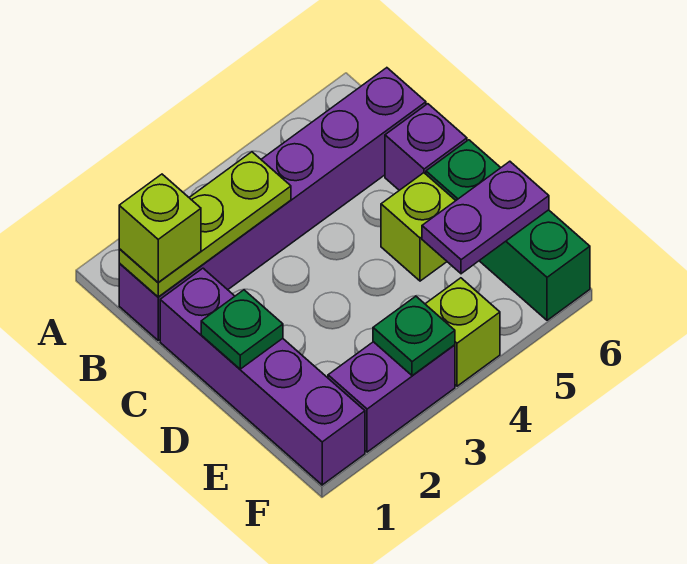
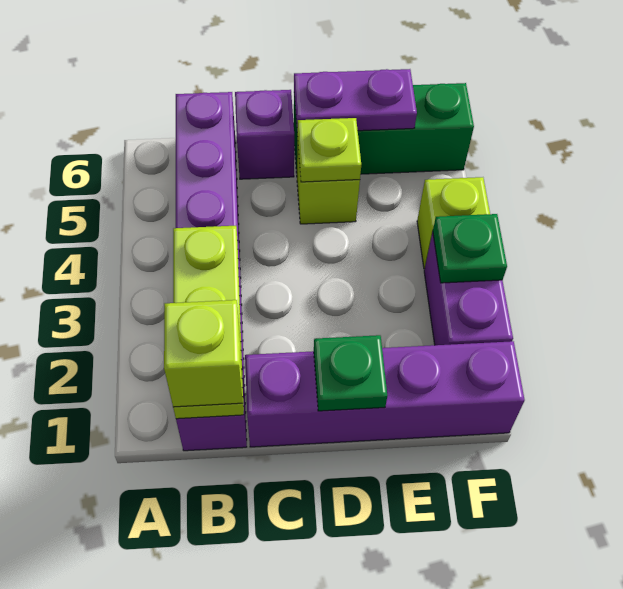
none -> lime plate D5 level 2
purple plate E5:E6 level 2 -> purple plate D6:E6 level 2

